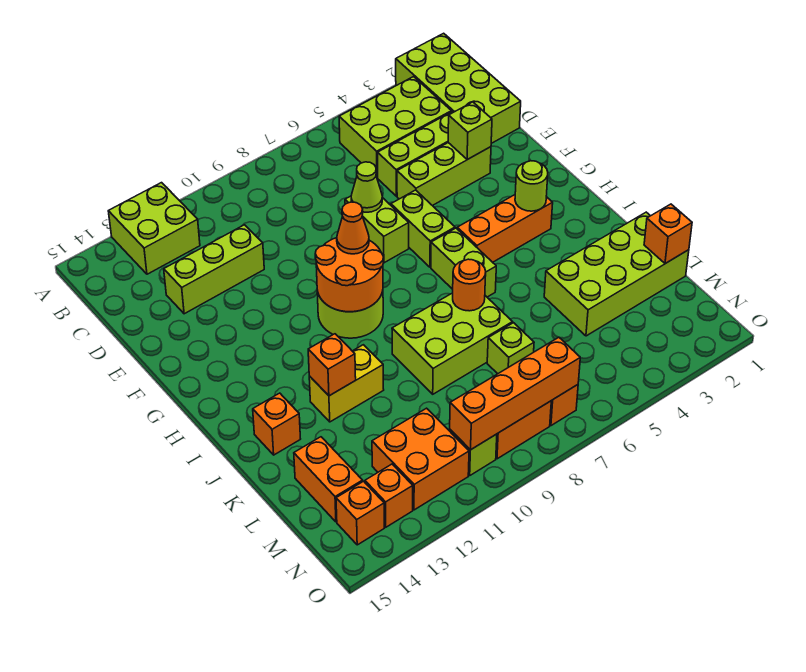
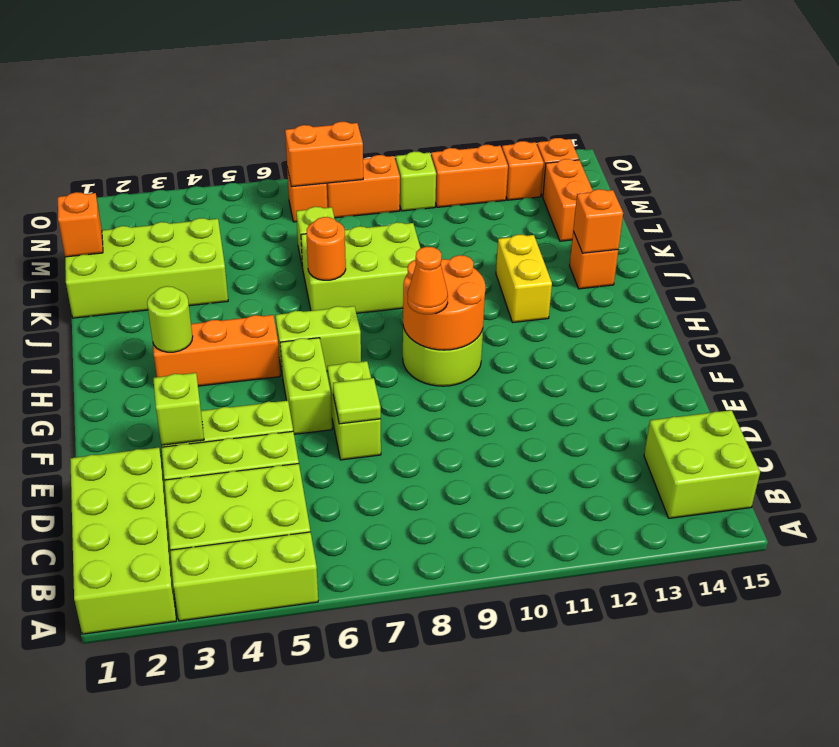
lime brick A12:B13 level 1 -> lime brick B14:C15 level 1
lime brick D11:D13 level 1 -> lime brick A3:A5 level 1
lime cone E7 level 2 -> lime tile E7 level 2
lime brick H6:I6 level 1 -> lime brick H6:H7 level 1
yellow brick J11:J12 level 1 -> yellow brick I12:J12 level 1
orange brick J12 level 2 -> orange brick J14 level 2
orange brick M11:N12 level 1 -> orange brick N11:N12 level 1
orange brick N7:N10 level 2 -> orange brick N7:N8 level 2

